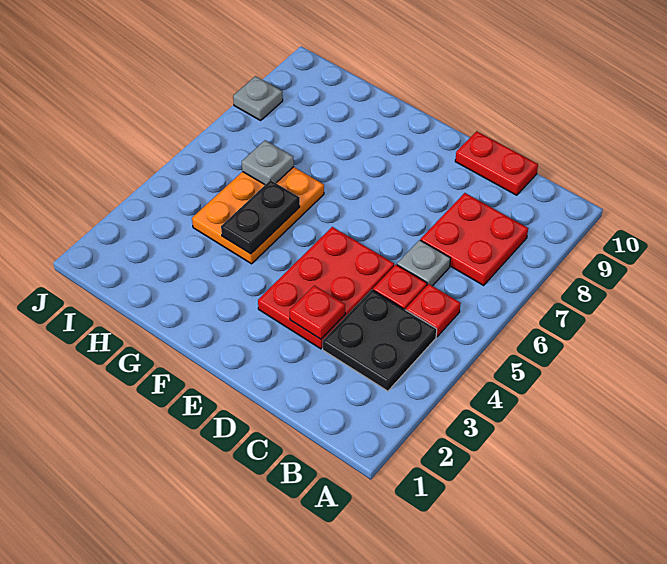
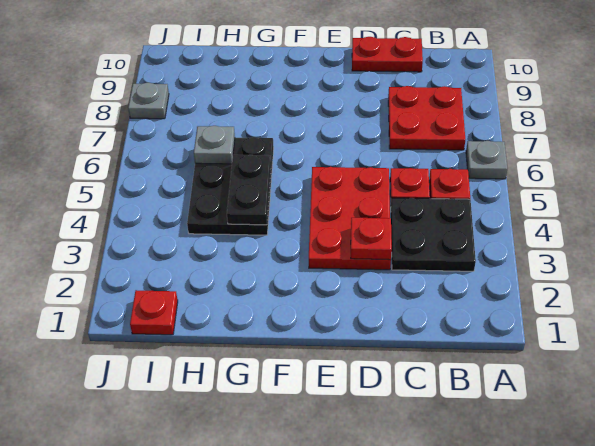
grey plate C6 level 1 -> grey plate A6 level 1
orange plate G4:H6 level 1 -> black plate G4:H6 level 1
none -> red plate I1 level 1

